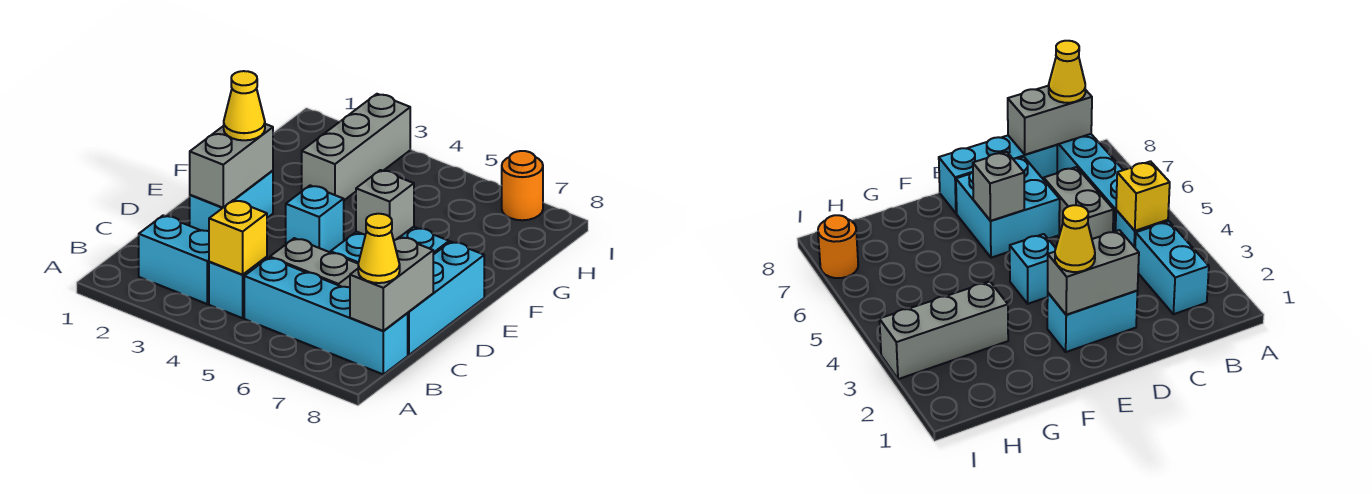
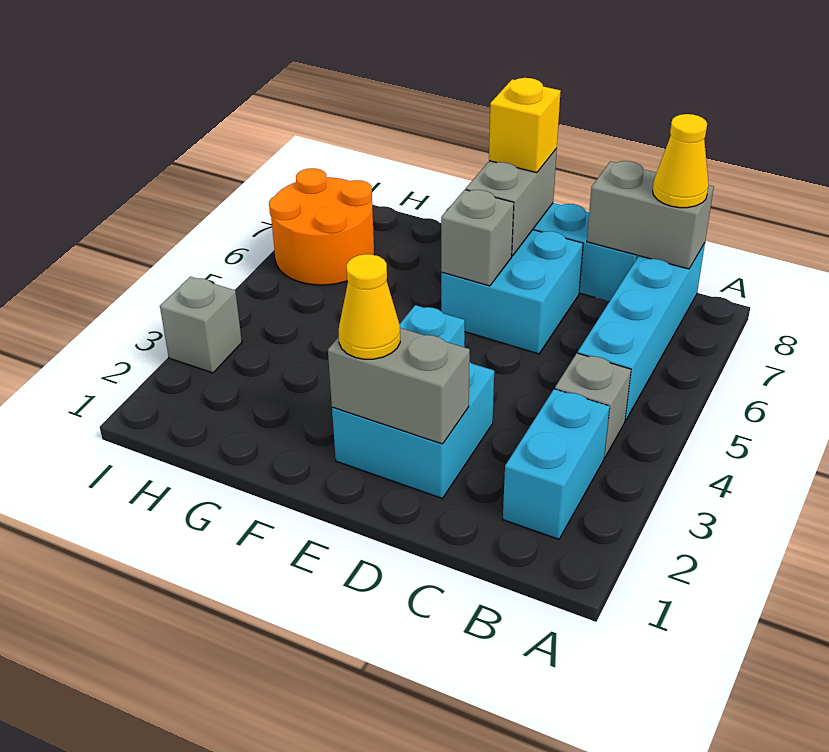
cyan brick B4 level 1 -> grey brick B4 level 1
yellow brick B4 level 2 -> yellow brick E8 level 3
grey brick C5:C6 level 1 -> grey brick E7:E8 level 2
cyan brick D2:E2 level 1 -> cyan brick D2:E3 level 1
grey brick G3:I3 level 1 -> grey brick I3 level 1
orange round brick I7 level 1 -> orange round brick H6:I7 level 1

